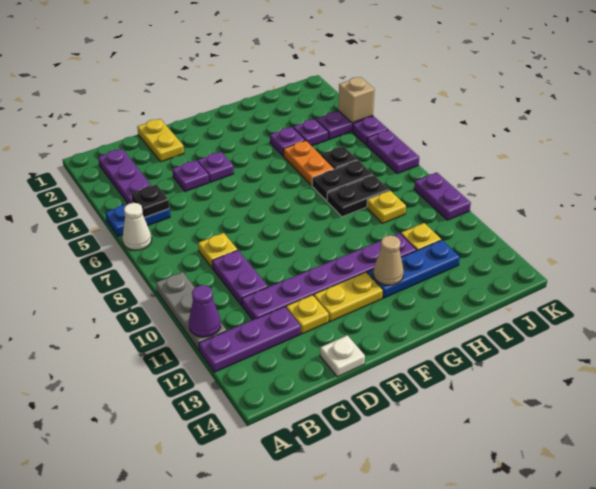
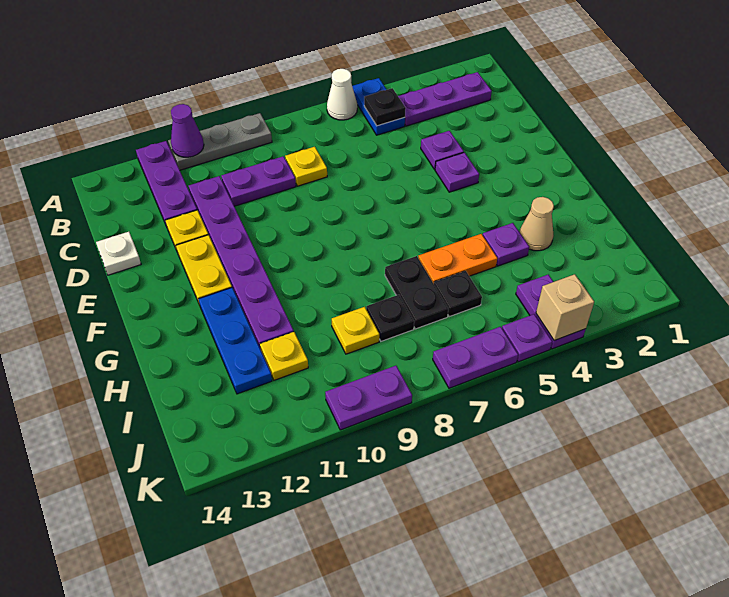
yellow plate D1:D2 level 1 -> none
tan cone G12 level 2 -> tan cone H3 level 1
black plate H8:I8 level 1 -> black plate I8 level 1
purple plate I4 level 1 -> none

